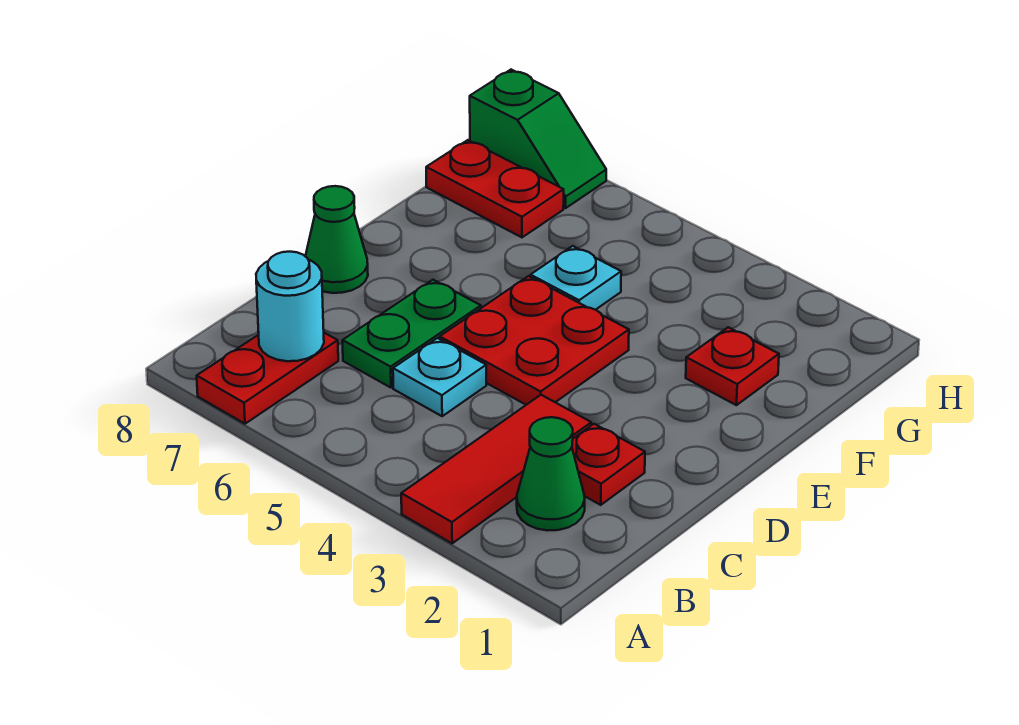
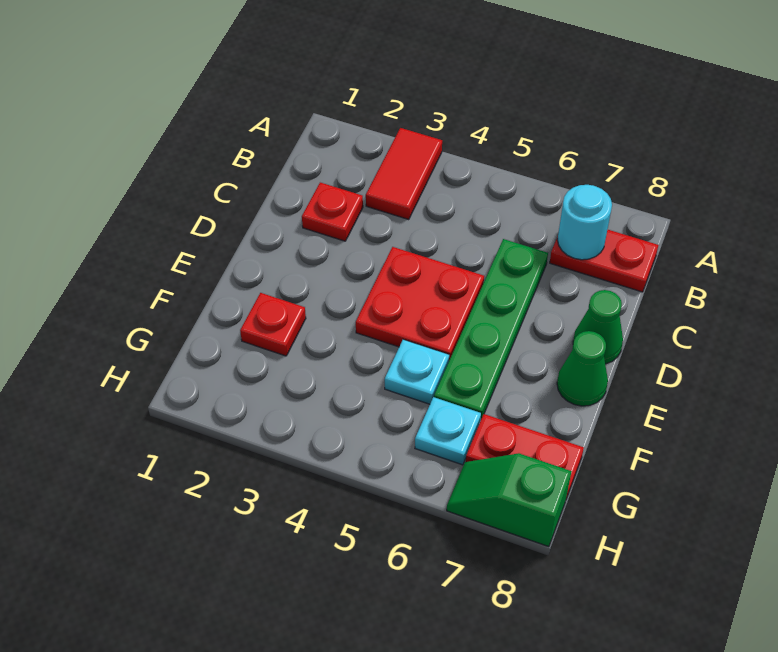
red tile A3:C3 level 1 -> red tile A3:B3 level 1
red plate A7:B7 level 1 -> red plate B7:B8 level 1
green cone B2 level 1 -> green cone E8 level 1
cyan plate C5 level 1 -> cyan plate G6 level 1
green plate C6:D6 level 1 -> green plate C6:F6 level 1

